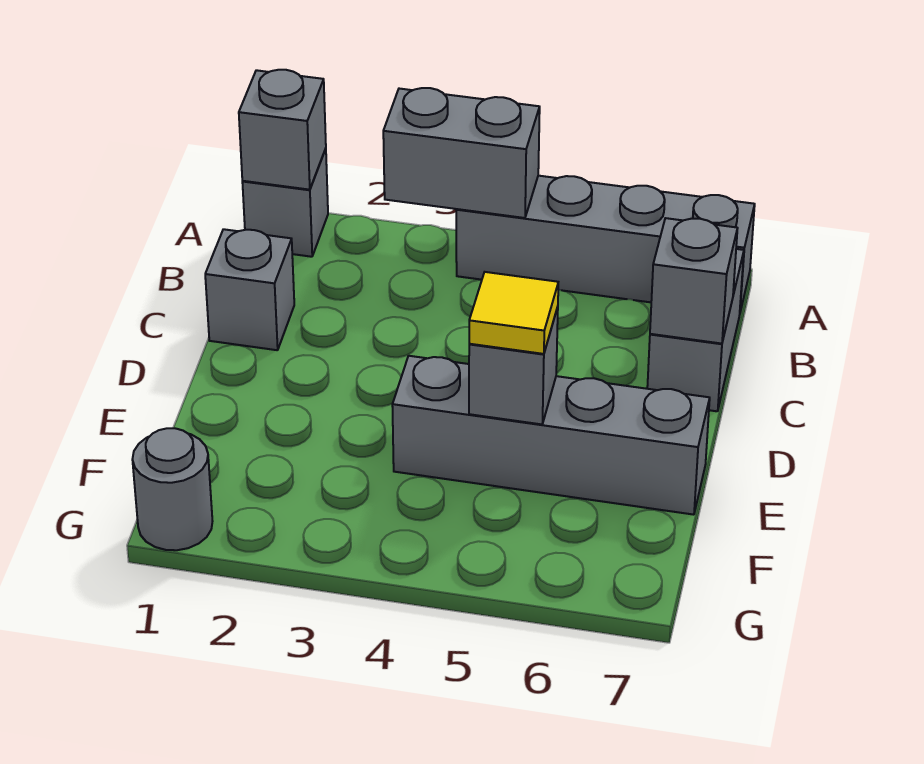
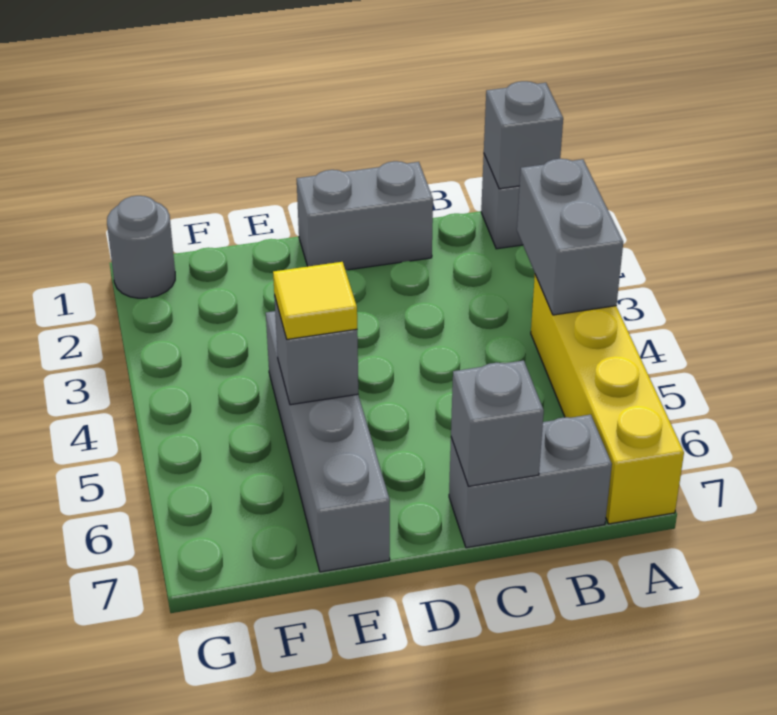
grey brick A4:A7 level 1 -> yellow brick A4:A7 level 1
grey brick C1 level 1 -> grey brick C1:D1 level 1

